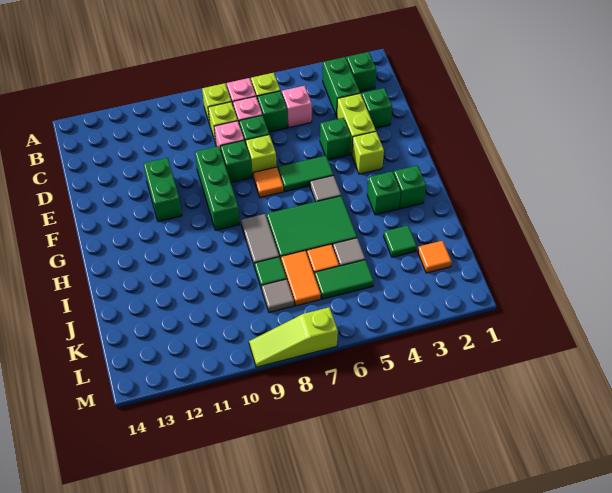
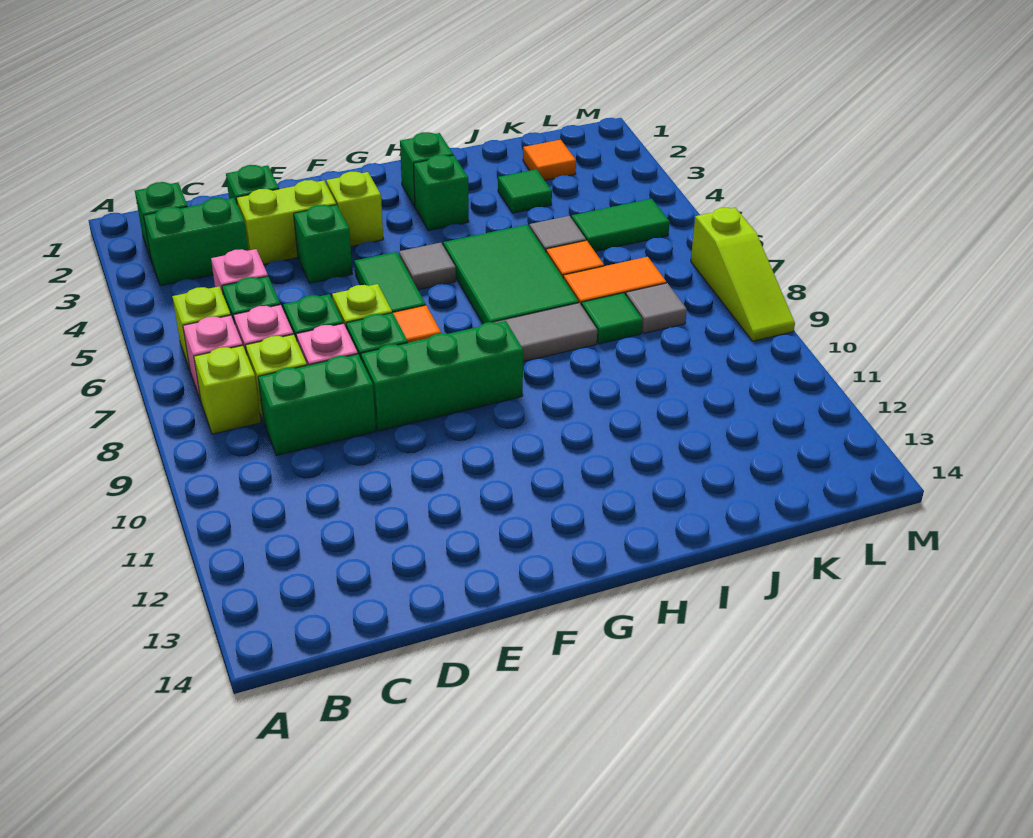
green brick E11:F11 level 1 -> green brick C9:D9 level 1
green tile K5:K6 level 1 -> green tile K5:L5 level 1

